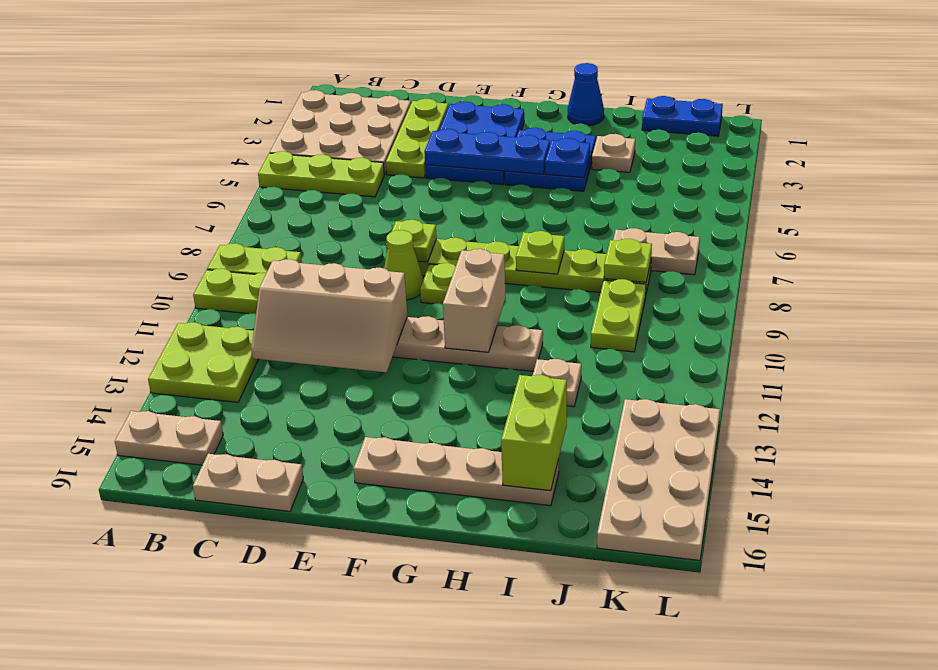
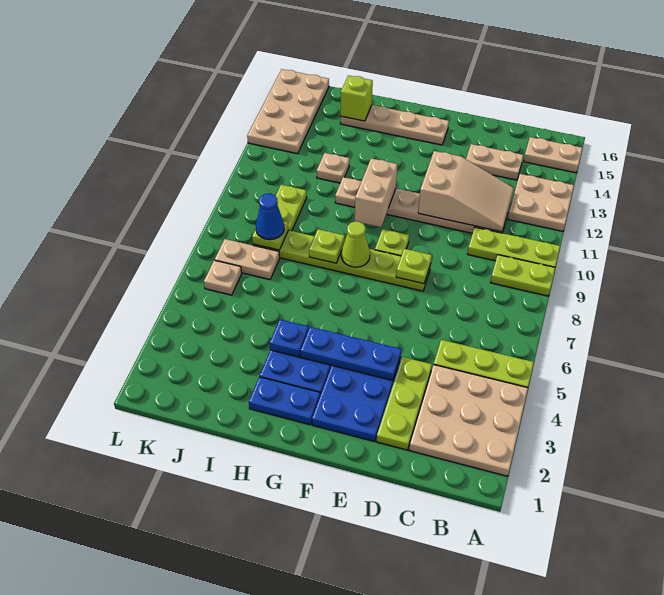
lime plate A12:B13 level 1 -> tan plate A12:B13 level 1
tan slope C11:E12 level 2 top 11 -> tan slope C11:E12 level 2 top E
tan plate C16:D16 level 1 -> tan plate C14:D14 level 1
lime cone E9 level 1 -> lime cone G8 level 2
blue cone H1 level 1 -> blue cone J8 level 3
tan plate I3 level 1 -> tan plate K6 level 1
lime brick I14:I15 level 2 -> lime brick I15 level 2
blue plate J1:K1 level 1 -> blue plate G2:H2 level 1

